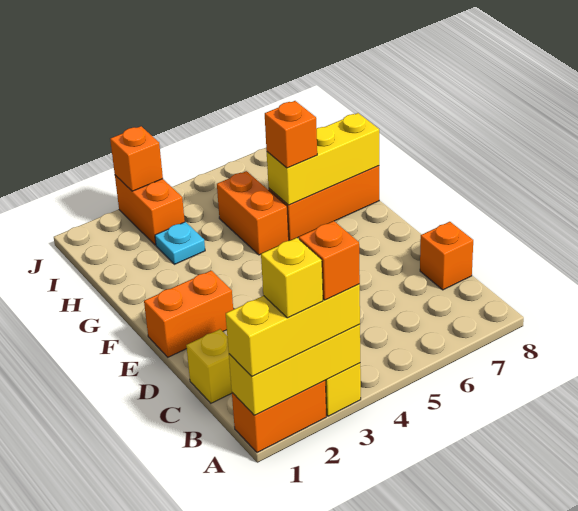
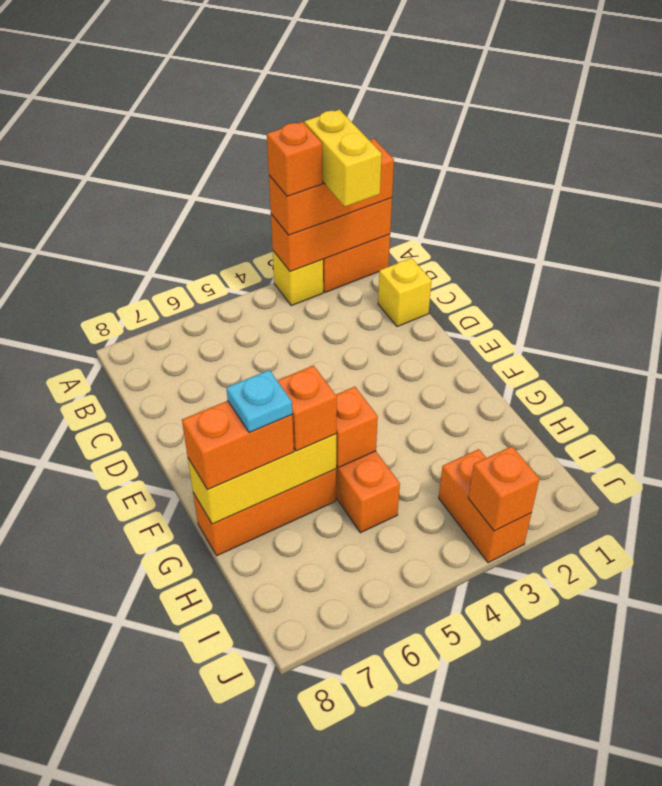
yellow brick A1:A3 level 2 -> orange brick A1:A3 level 2
yellow brick A1:A3 level 3 -> orange brick A1:A3 level 3
yellow brick A2 level 4 -> yellow brick A2:B2 level 4
orange brick C8 level 1 -> orange brick G5 level 2
orange brick E1:E2 level 1 -> orange brick G7:G8 level 3
cyan plate H3 level 1 -> cyan plate G7 level 4

